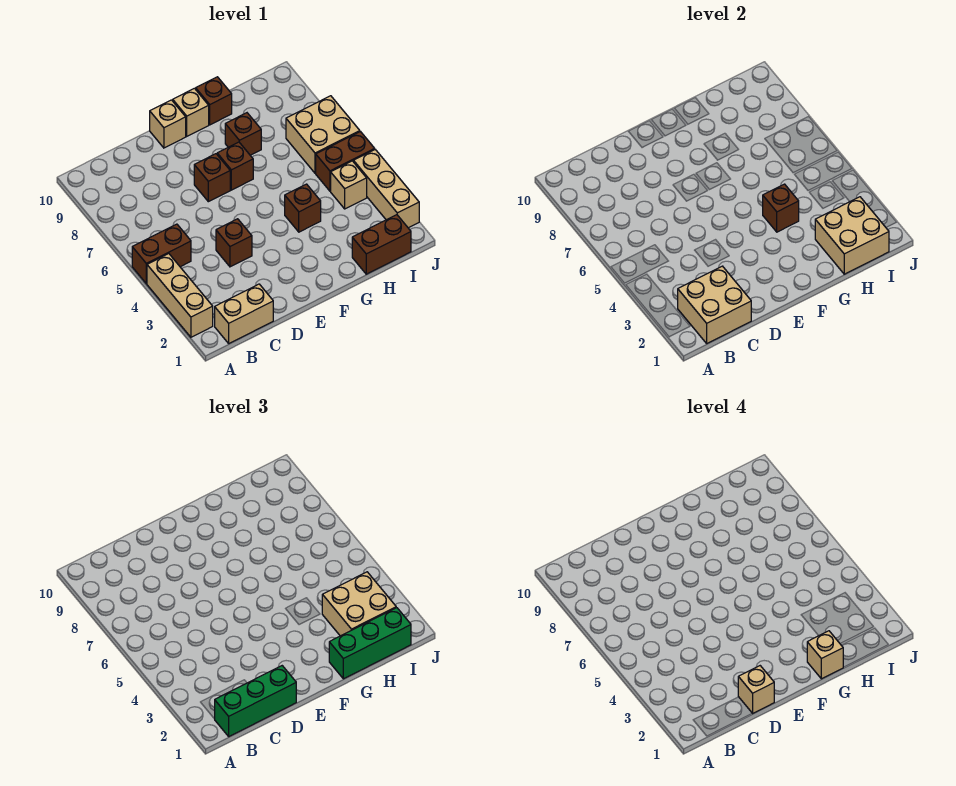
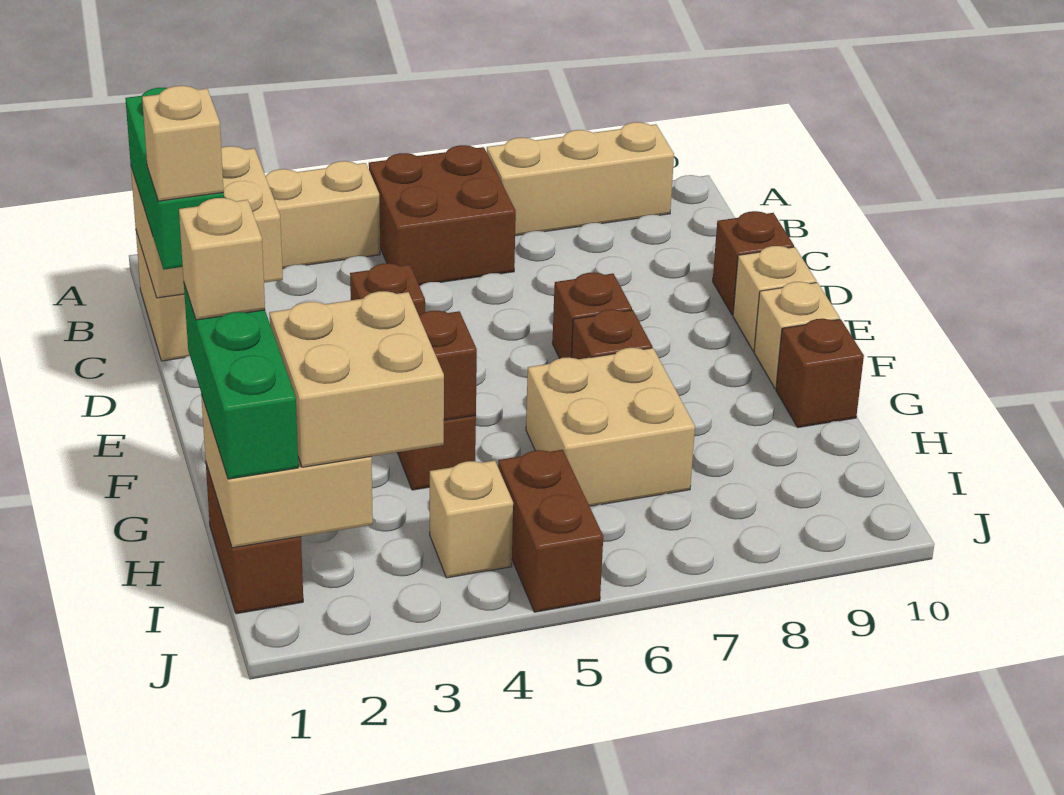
brown brick A5:B5 level 1 -> brown brick A5:B6 level 1
brown brick G8 level 1 -> brown brick D10 level 1
tan brick I6:J7 level 1 -> tan brick G6:H7 level 1
tan brick J2:J4 level 1 -> tan brick A7:A9 level 1

